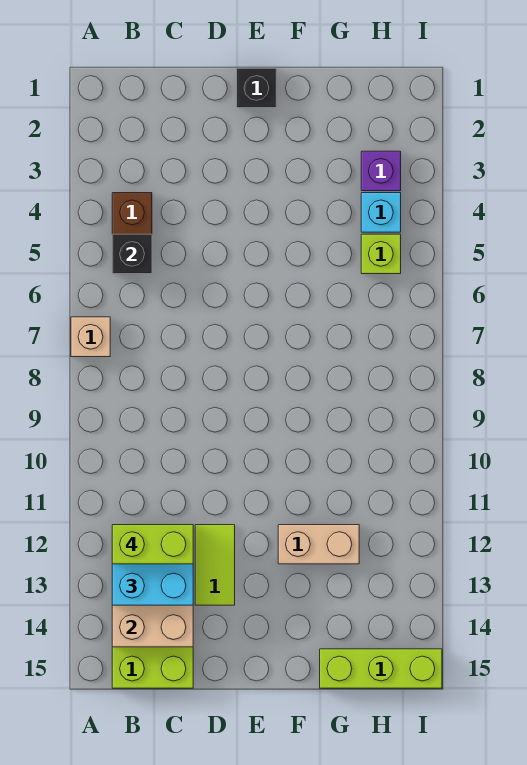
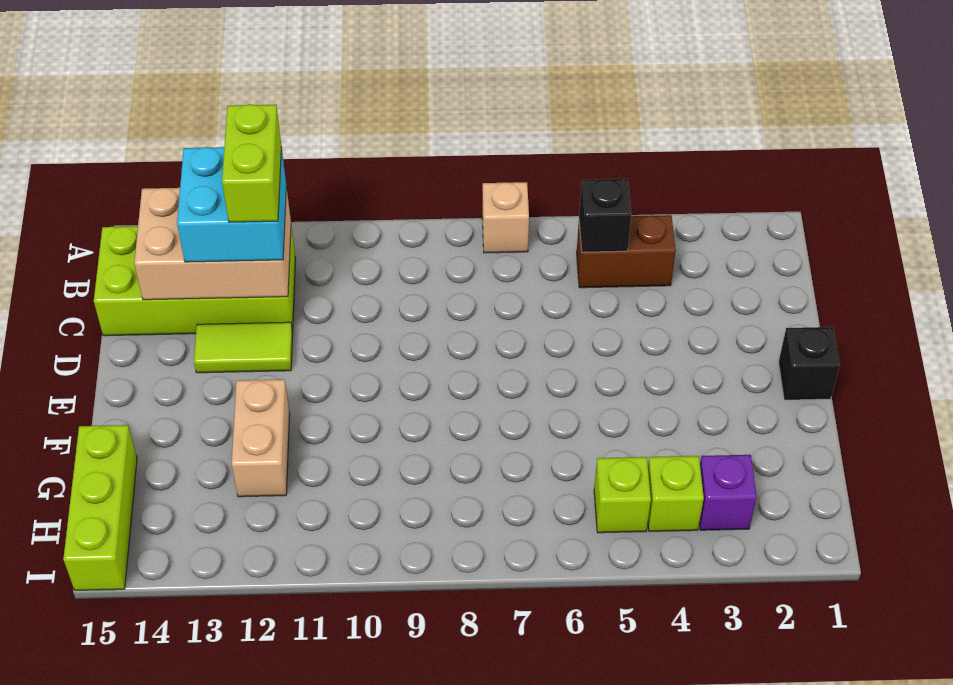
cyan brick H4 level 1 -> lime brick H4 level 1

